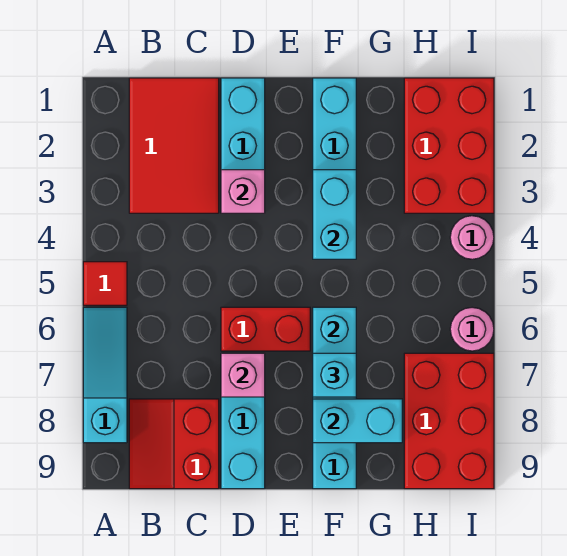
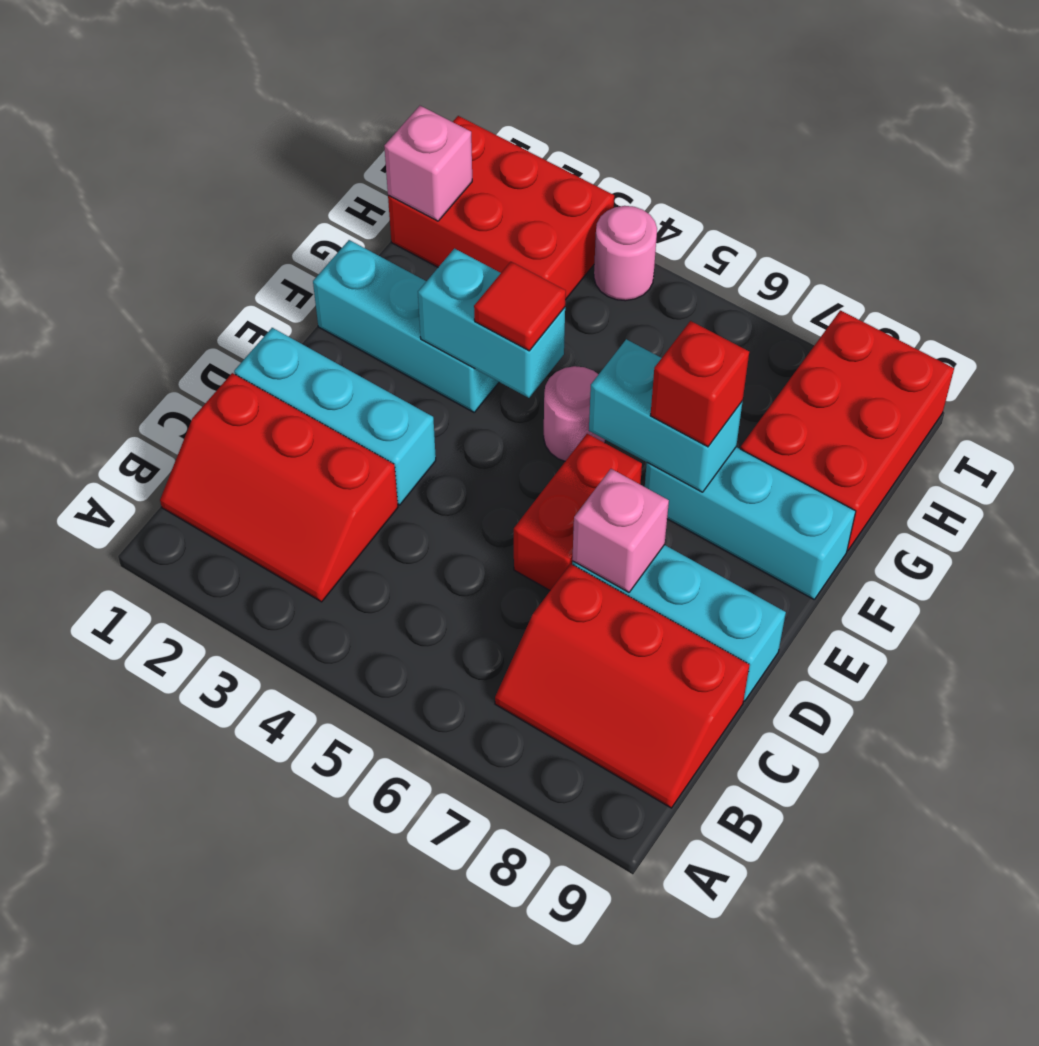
red tile A5 level 1 -> red tile F4 level 3
cyan slope A6:A8 level 1 top 8 -> none
red tile B1:C3 level 1 -> red slope B1:C3 level 1 top C
red slope B8:C9 level 1 top C -> red slope B7:C9 level 1 top C
pink brick D3 level 2 -> pink brick H1 level 2
cyan brick F7 level 3 -> red brick F7 level 3
cyan brick F8:G8 level 2 -> none
red brick H7:I9 level 1 -> red brick G8:I9 level 1
pink round brick I6 level 1 -> pink round brick F5 level 1

